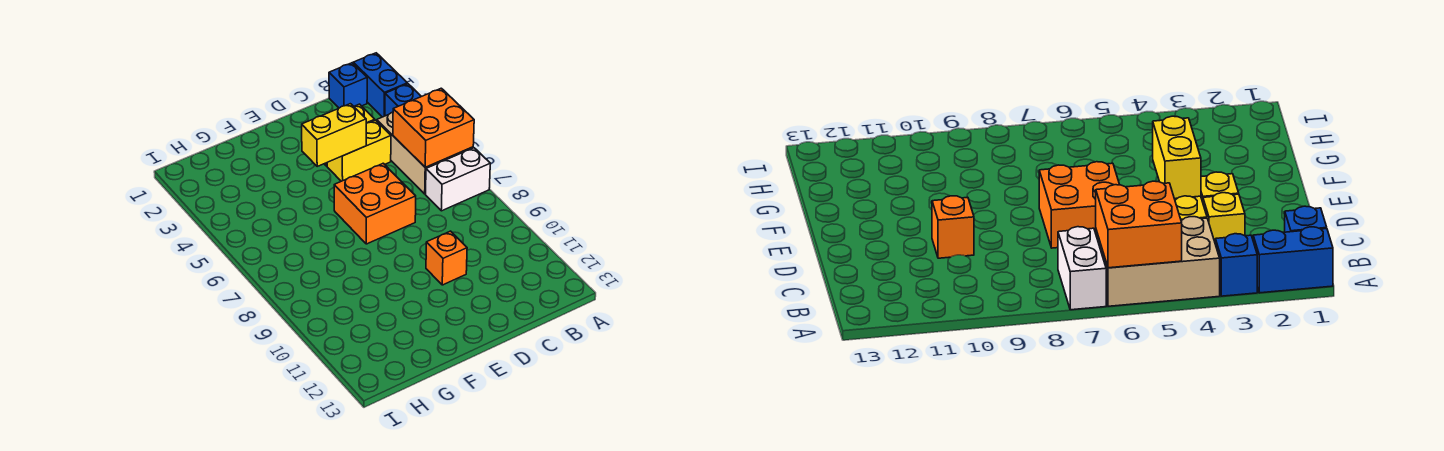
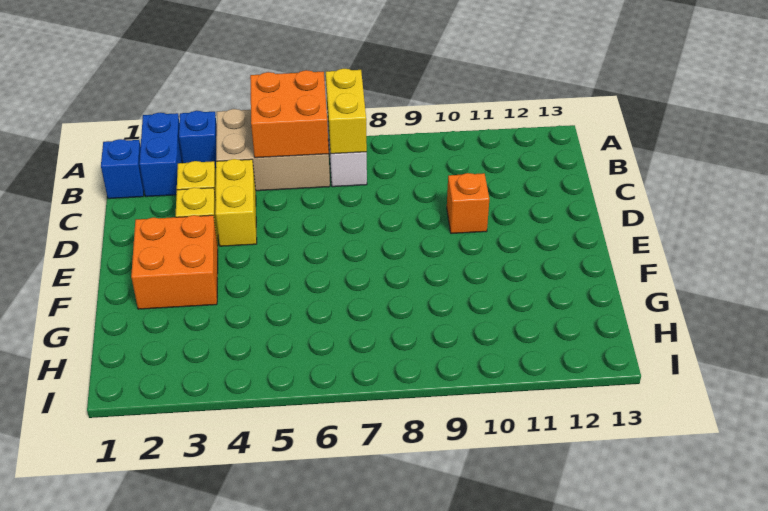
blue brick A1:A2 level 1 -> blue brick A2:B2 level 1
yellow brick D4:E4 level 2 -> yellow brick A7:B7 level 2
orange brick D6:E7 level 1 -> orange brick E2:F3 level 1

